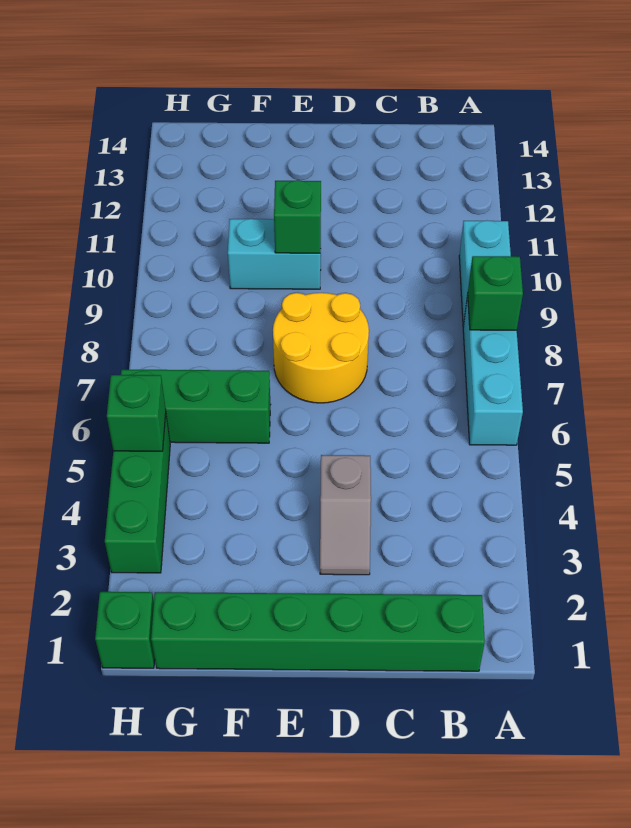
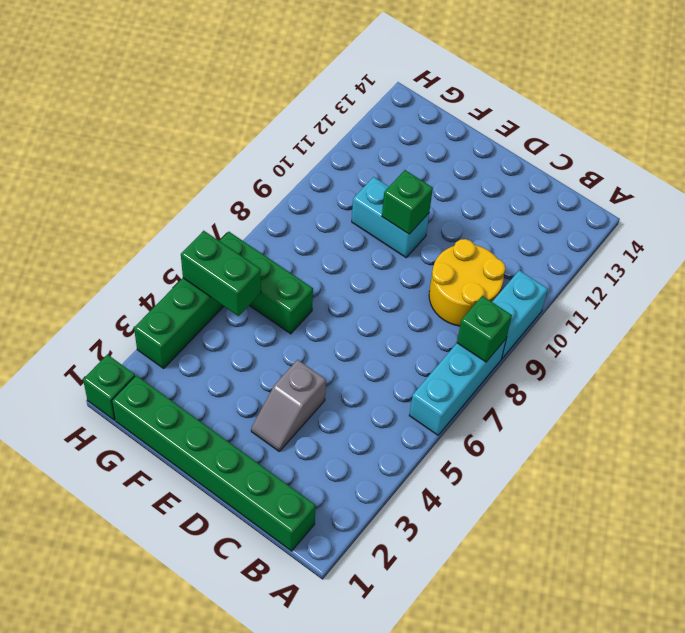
yellow round brick D7:E8 level 1 -> yellow round brick B9:C10 level 1
green brick H5 level 2 -> green brick G5:H5 level 2

